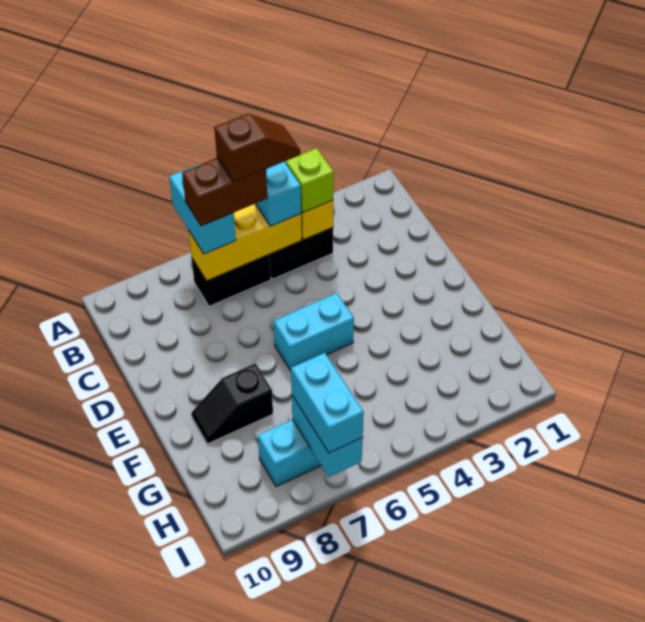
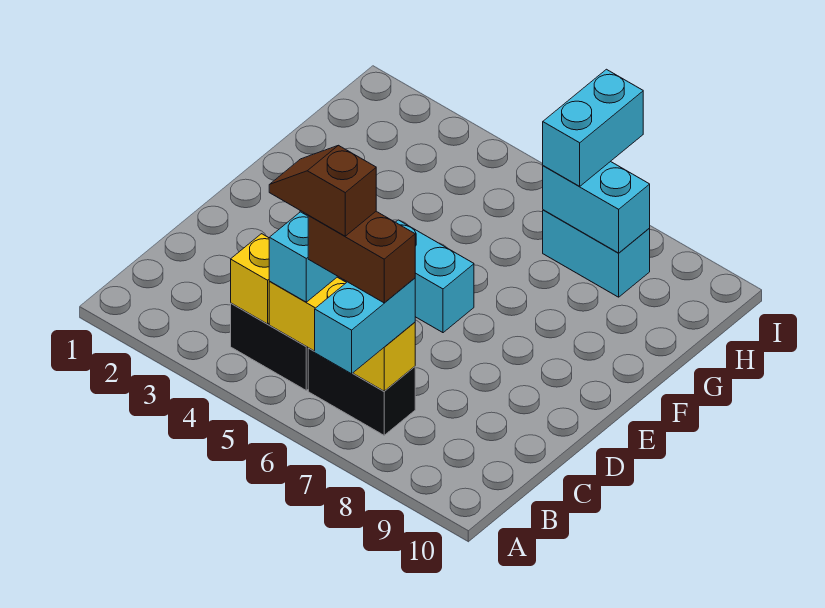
lime brick B4 level 3 -> none
black slope F8:F9 level 1 top 8 -> none
cyan brick H7:I7 level 2 -> cyan brick H7:H8 level 2

